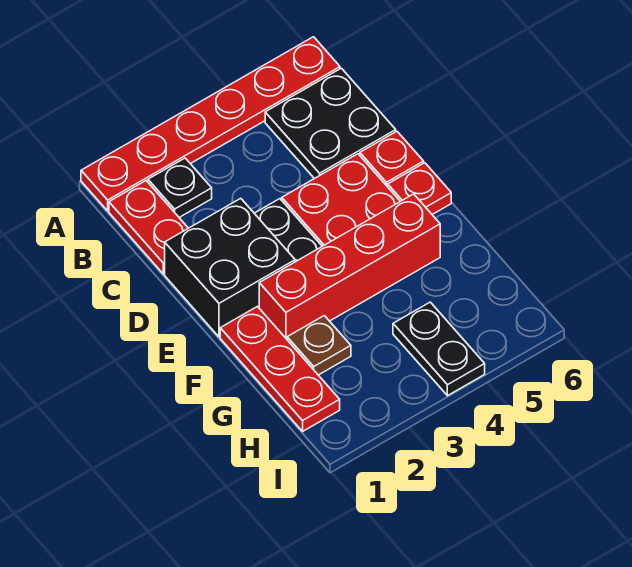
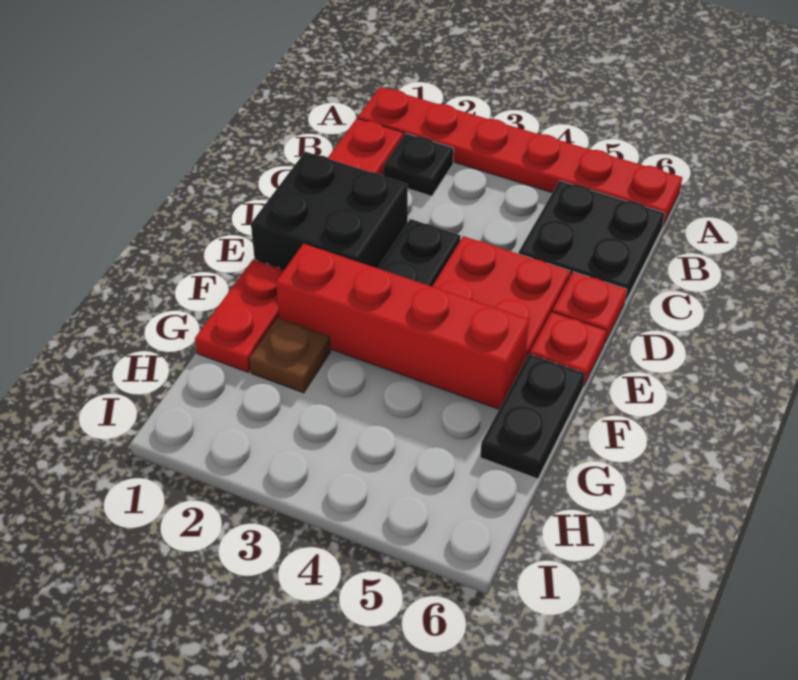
red plate F1:H1 level 1 -> red plate F1:G1 level 1
black plate H4:I4 level 1 -> black plate F6:G6 level 1

